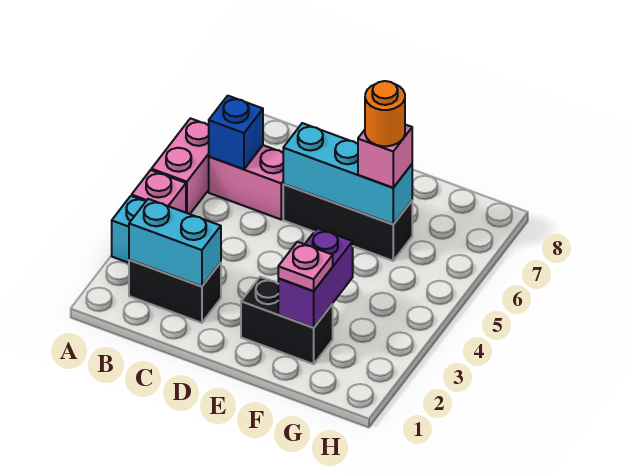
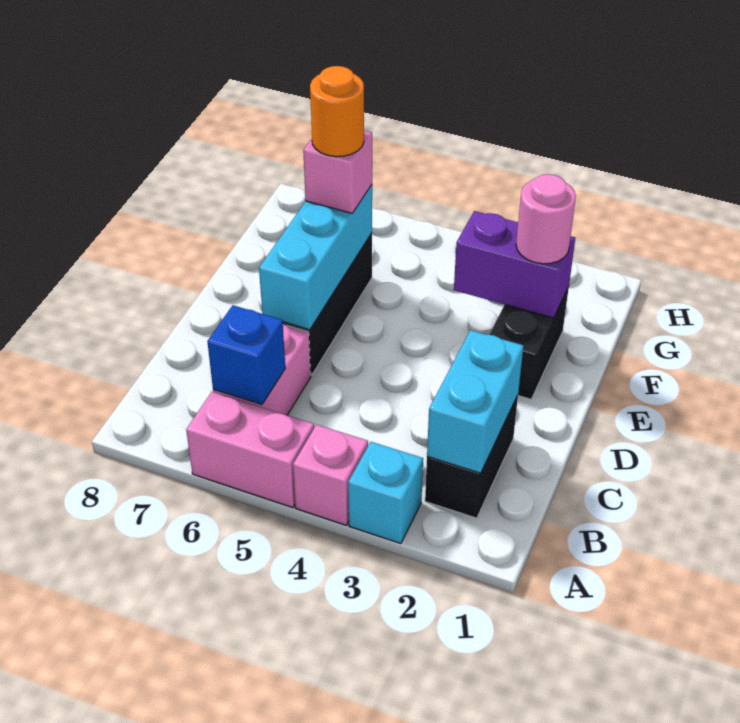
pink plate F2 level 3 -> pink round brick F2 level 3

